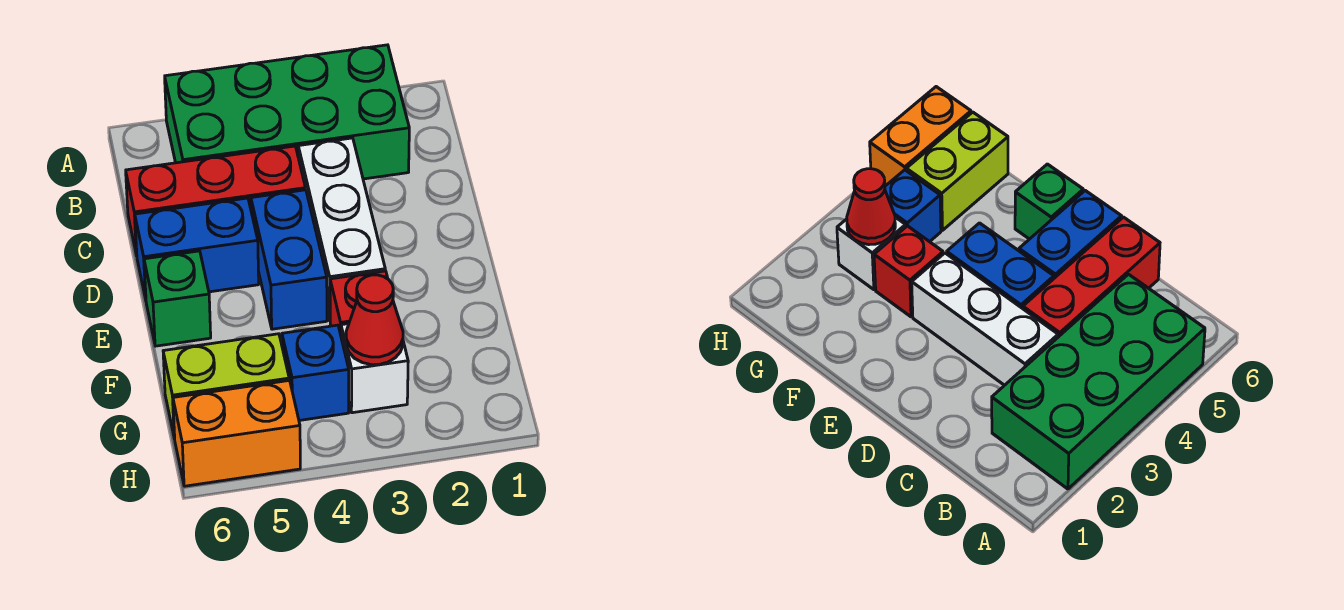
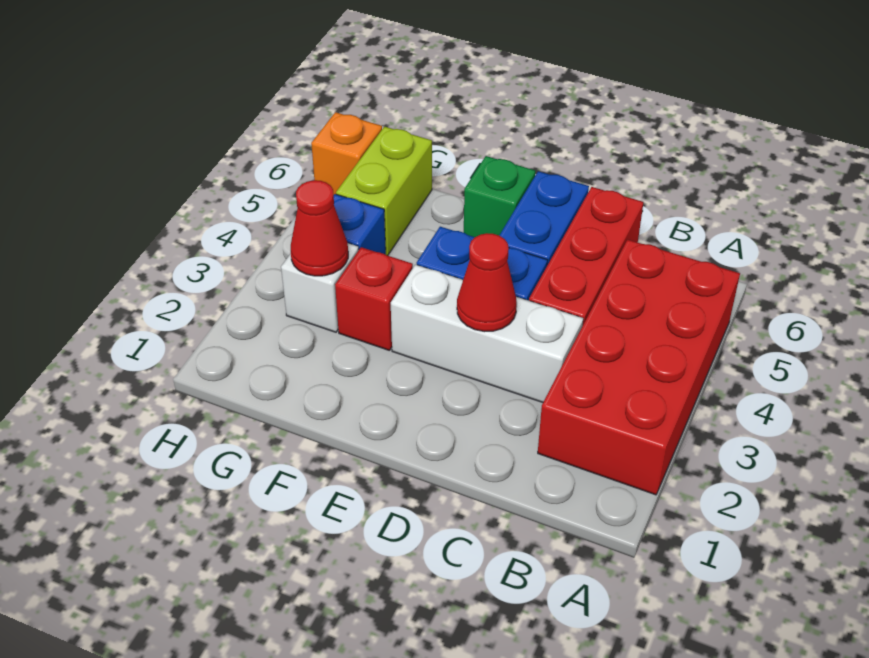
green brick A2:B5 level 1 -> red brick A2:B5 level 1
none -> red cone D3 level 2
orange brick H5:H6 level 1 -> orange brick H6 level 1

